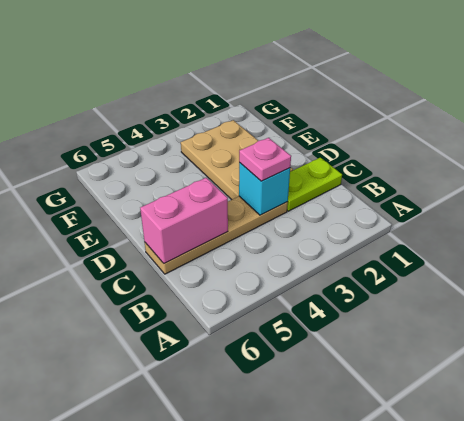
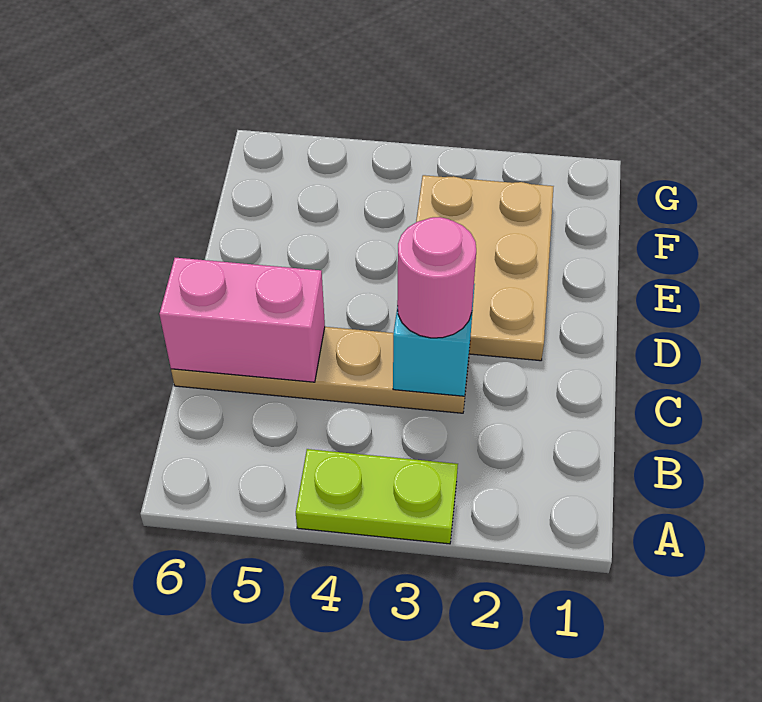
lime plate C1:C2 level 1 -> lime plate A3:A4 level 1
pink plate C3 level 3 -> pink round brick C3 level 3

